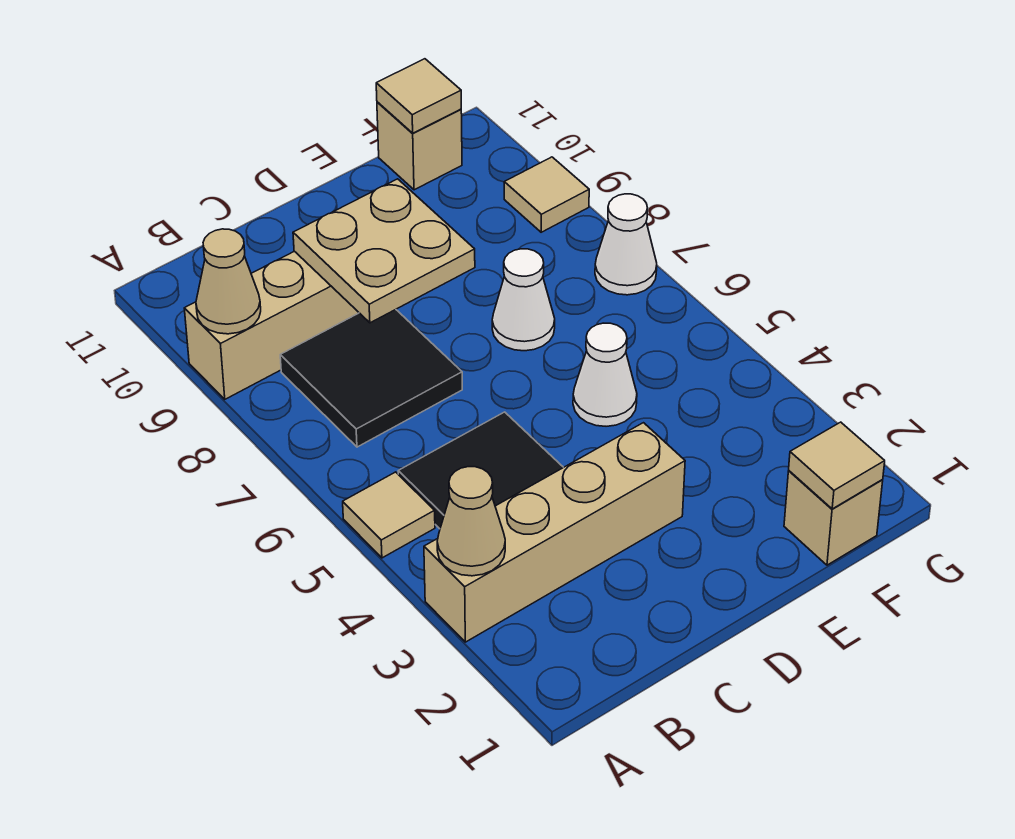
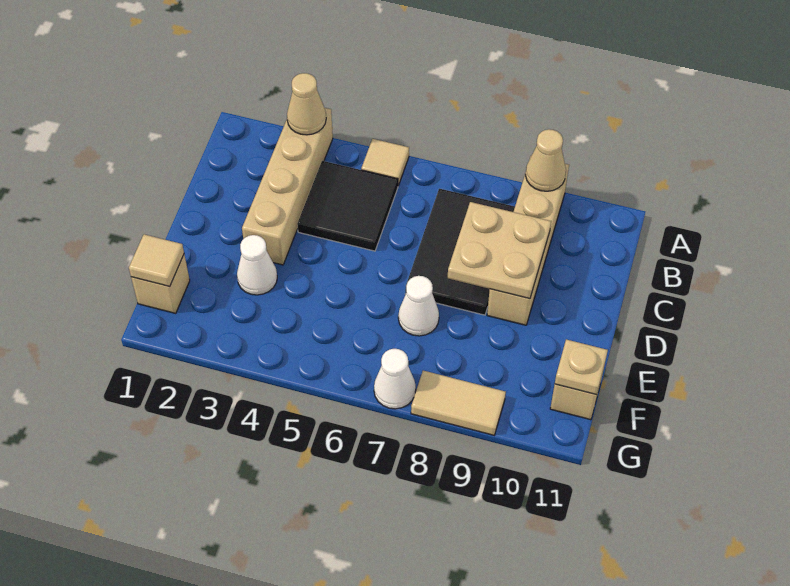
black tile B7:C8 level 1 -> black tile B7:D8 level 1
white cone E5 level 1 -> white cone E3 level 1
tan tile F11 level 2 -> tan plate F11 level 2
tan tile G9 level 1 -> tan tile G8:G9 level 1

